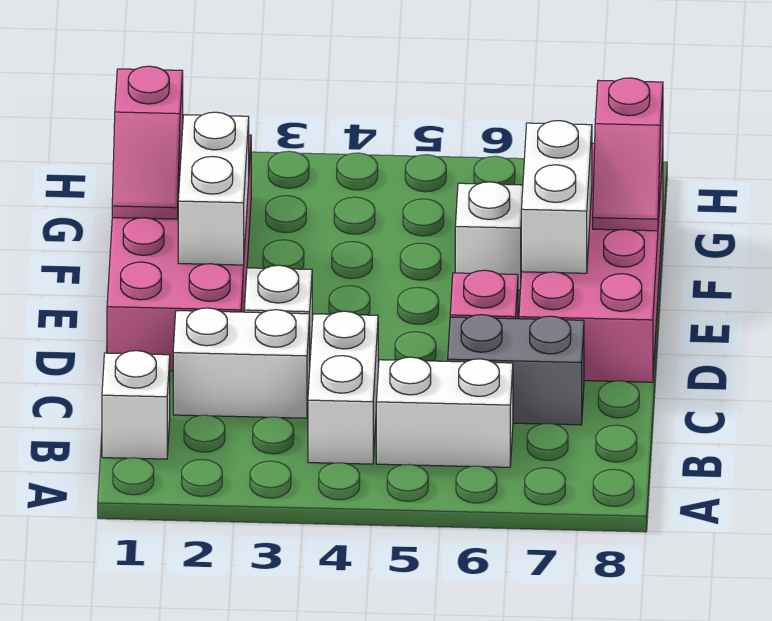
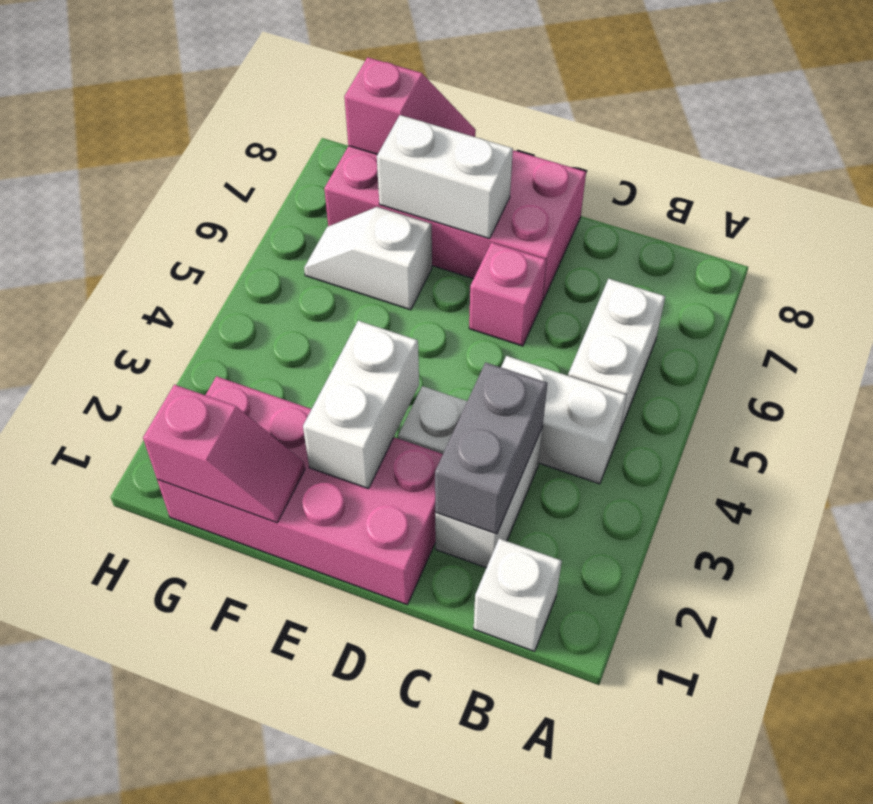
grey brick C6:C7 level 1 -> grey brick C2:C3 level 2
white brick E2:F2 level 2 -> white brick E2:E3 level 2

